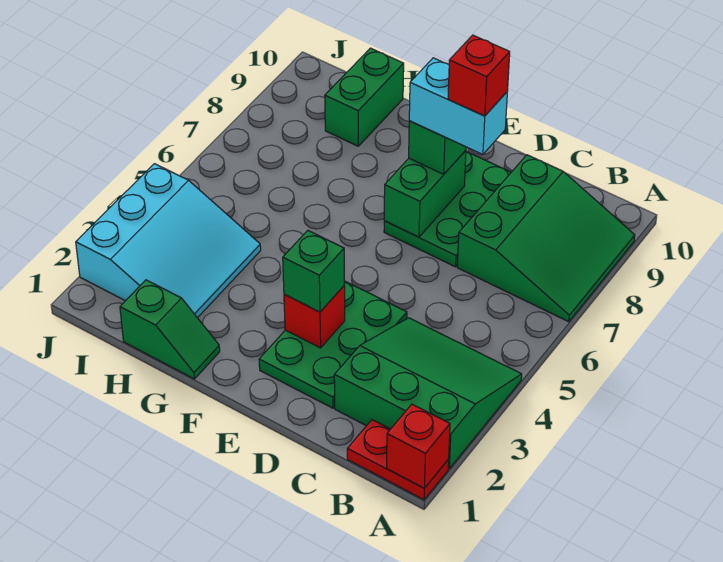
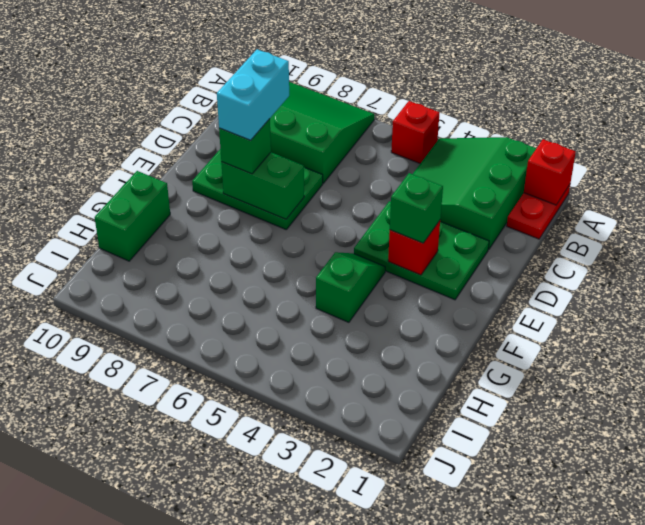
red brick D8 level 5 -> red brick A5 level 1
green slope G1:H1 level 1 top H -> green slope F4:G4 level 1 top G
cyan slope H2:J4 level 1 top J -> none
green brick H9:H10 level 1 -> green brick G10:H10 level 1

